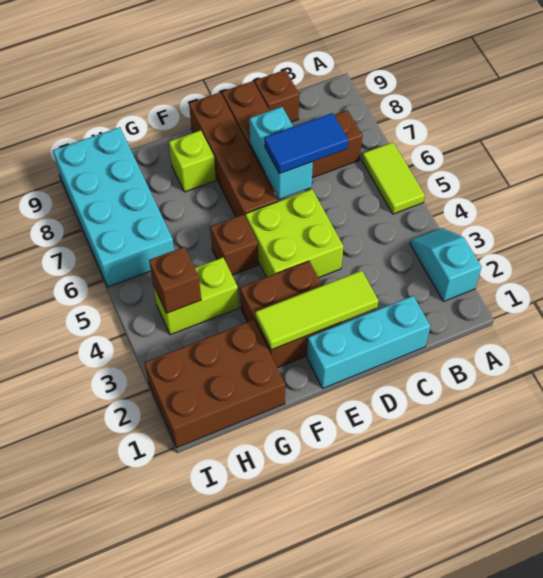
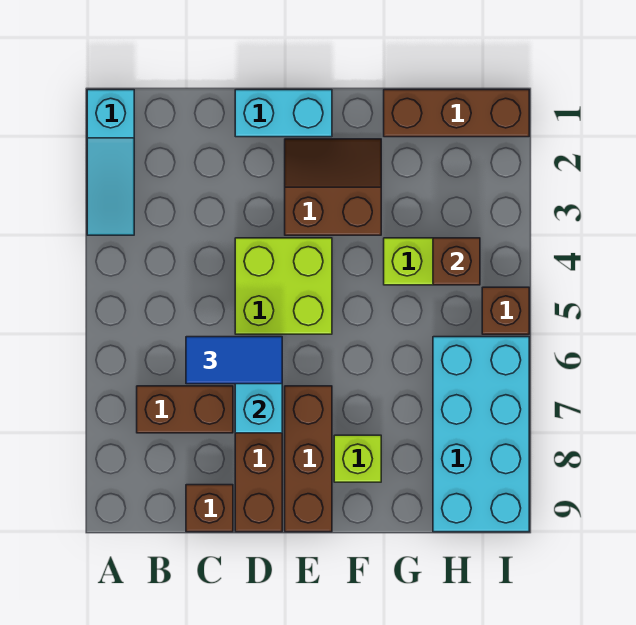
cyan slope A2:A3 level 1 top 2 -> cyan slope A1:A3 level 1 top 1
lime tile A5:A6 level 1 -> none
cyan brick C1:E1 level 1 -> cyan brick D1:E1 level 1
lime tile D2:F2 level 2 -> none
brown brick E2:F3 level 1 -> brown slope E2:F3 level 1 top 3
brown brick E6:E9 level 1 -> brown brick E7:E9 level 1
brown brick F5 level 1 -> brown brick I5 level 1
brown brick G1:I2 level 1 -> brown brick G1:I1 level 1

